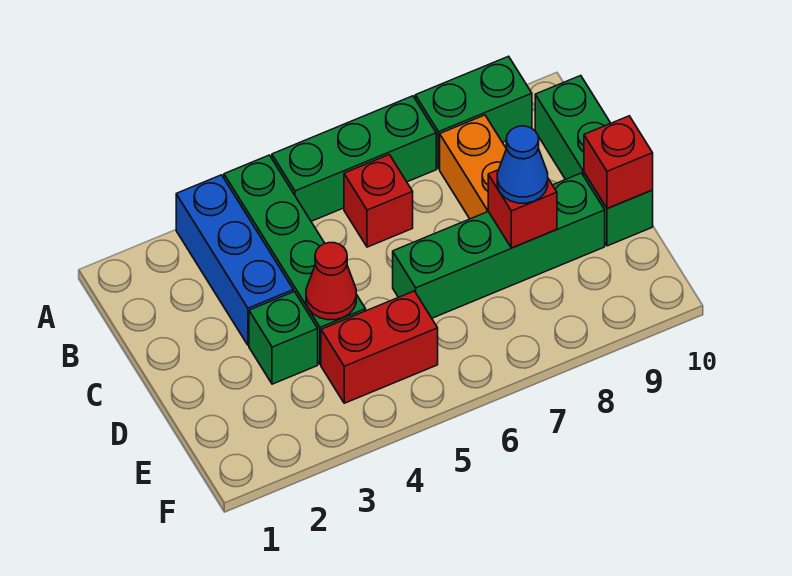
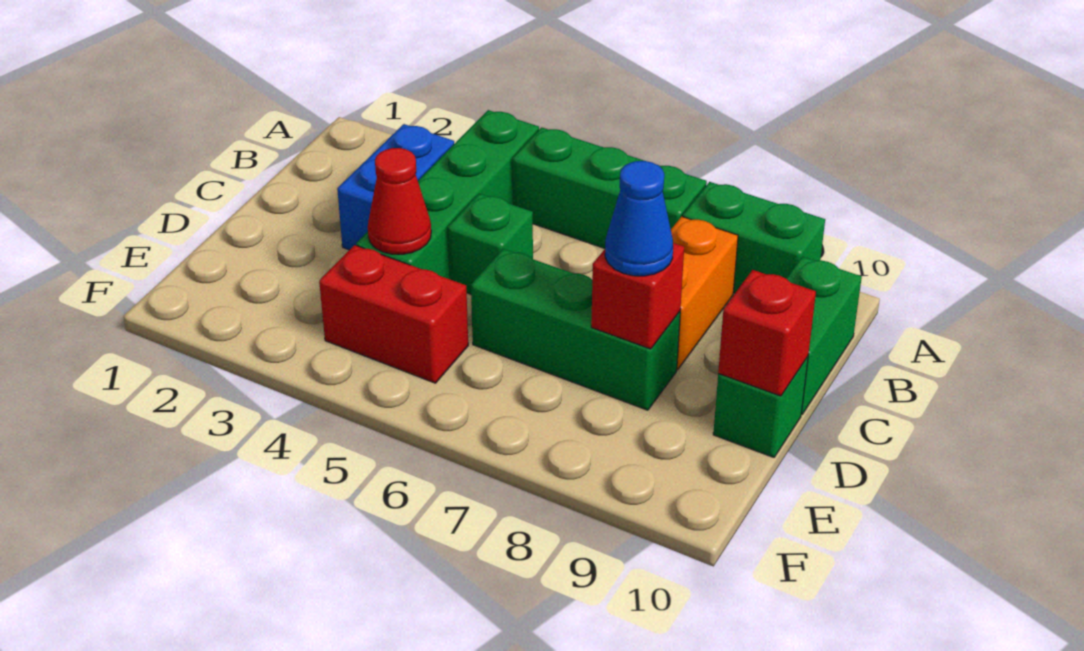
blue brick A3:C3 level 1 -> blue brick B3:C3 level 1
red brick B6 level 1 -> none
green brick D3 level 1 -> green brick C5 level 1
green brick D6:D9 level 1 -> green brick D6:D8 level 1

